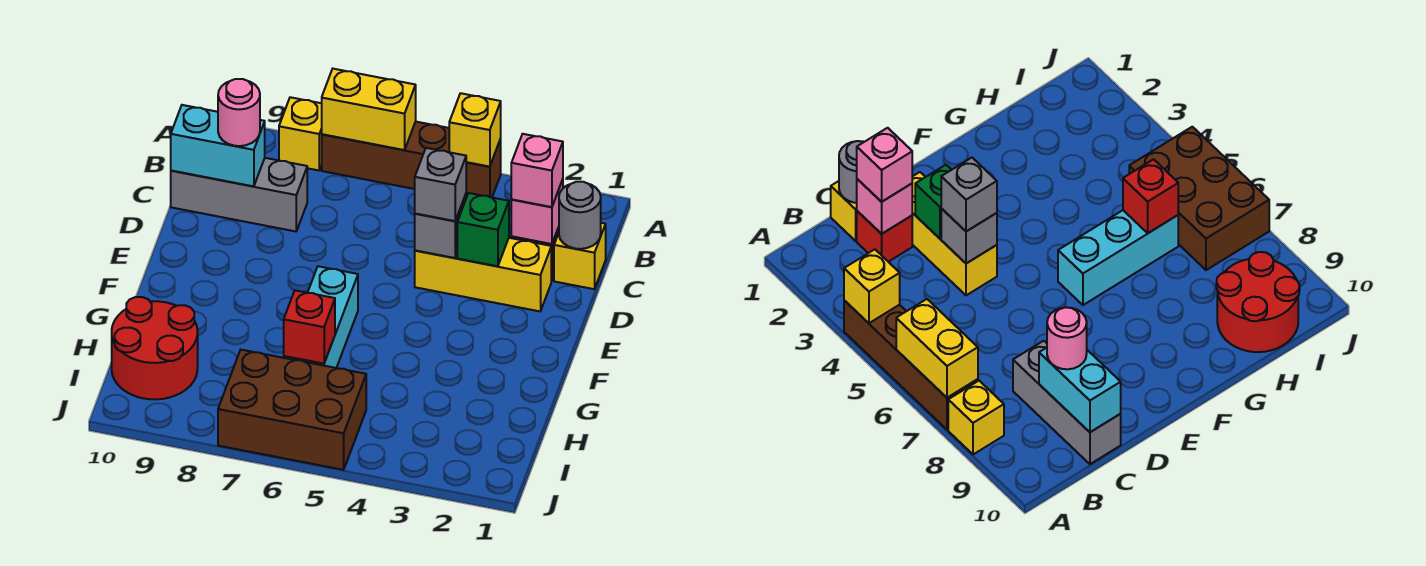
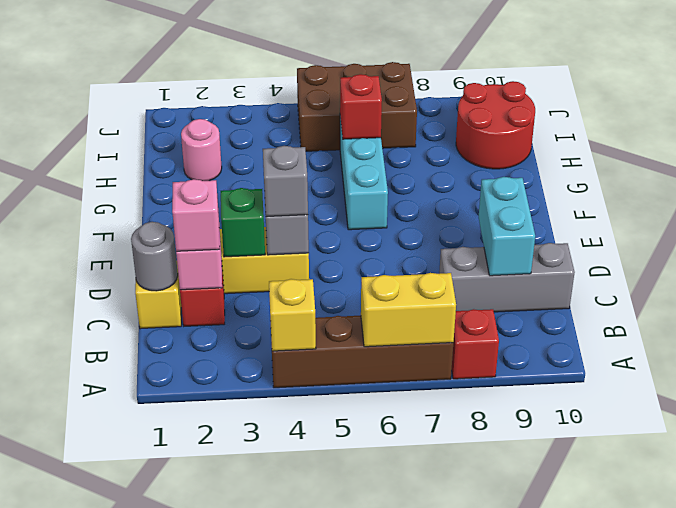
yellow brick A8 level 1 -> red brick A8 level 1
cyan brick C9:C10 level 2 -> cyan brick C9:D9 level 2
pink round brick C9 level 3 -> pink round brick H2 level 1

